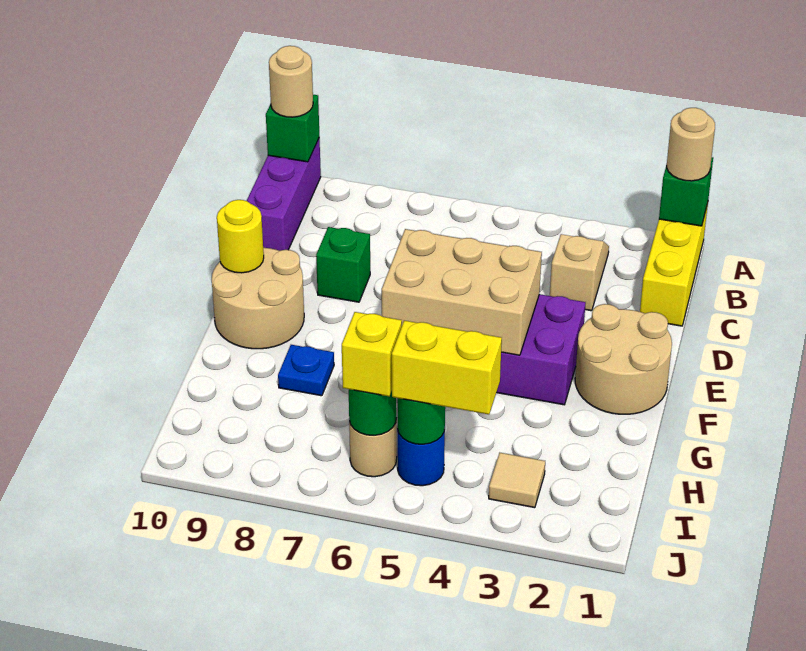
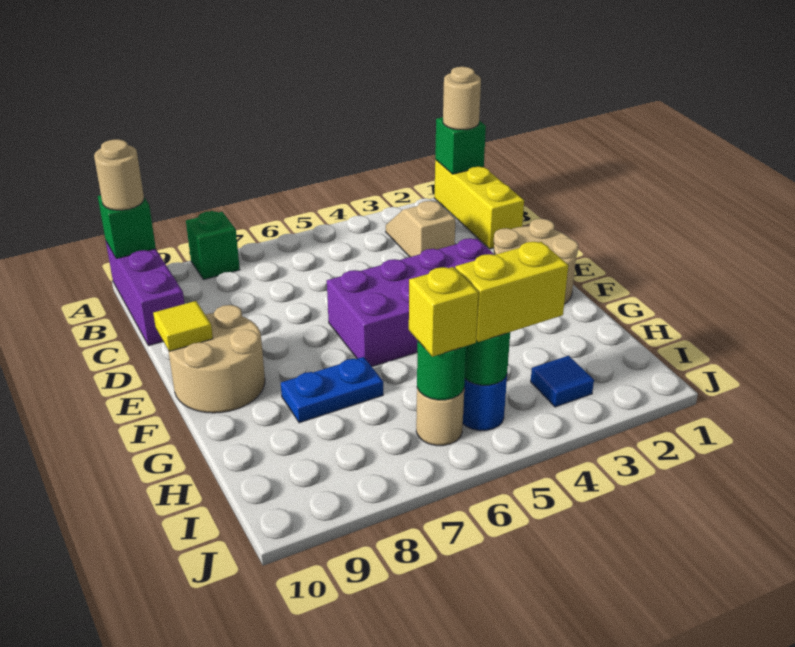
green brick D8 level 1 -> green brick A8 level 1
tan brick E4:F6 level 2 -> none
yellow round brick E10 level 2 -> yellow tile E10 level 2
blue plate G8 level 1 -> blue plate G7:G8 level 1
tan tile I3 level 1 -> blue tile I3 level 1

